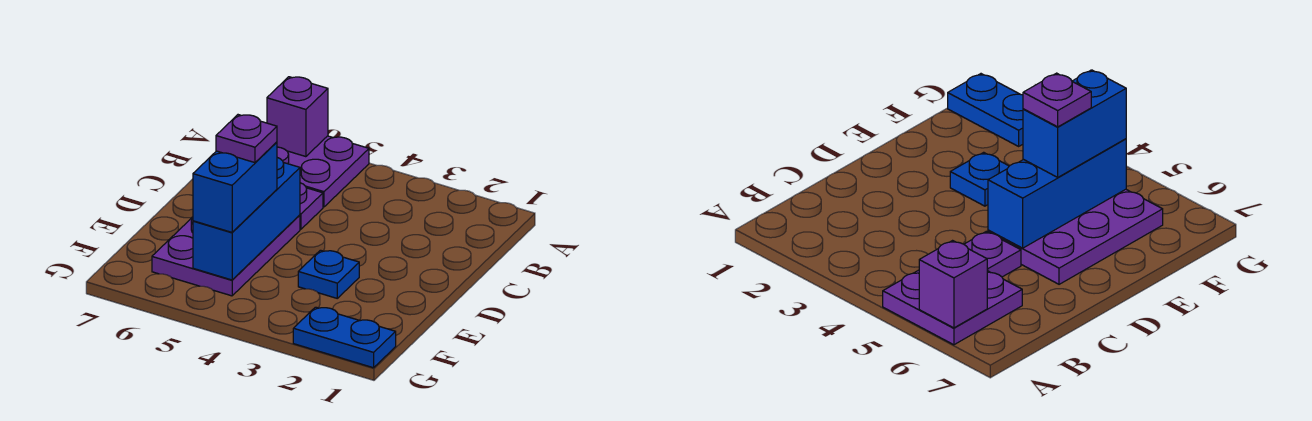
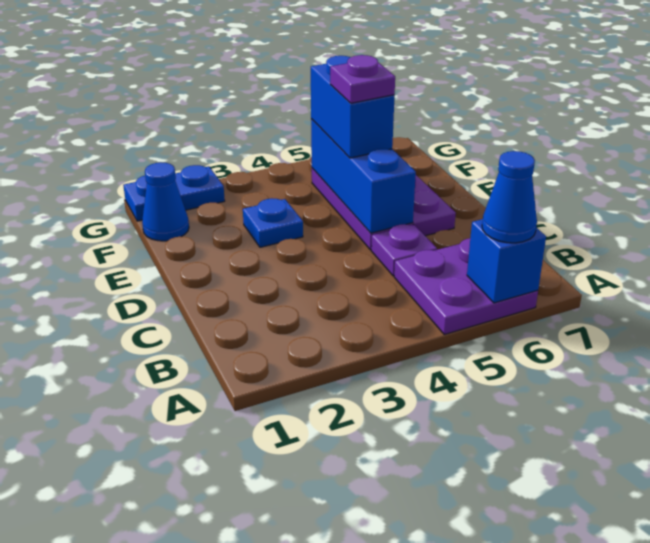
purple brick A6 level 2 -> blue brick A6 level 2
none -> blue cone A6 level 3
none -> blue cone F1 level 1

